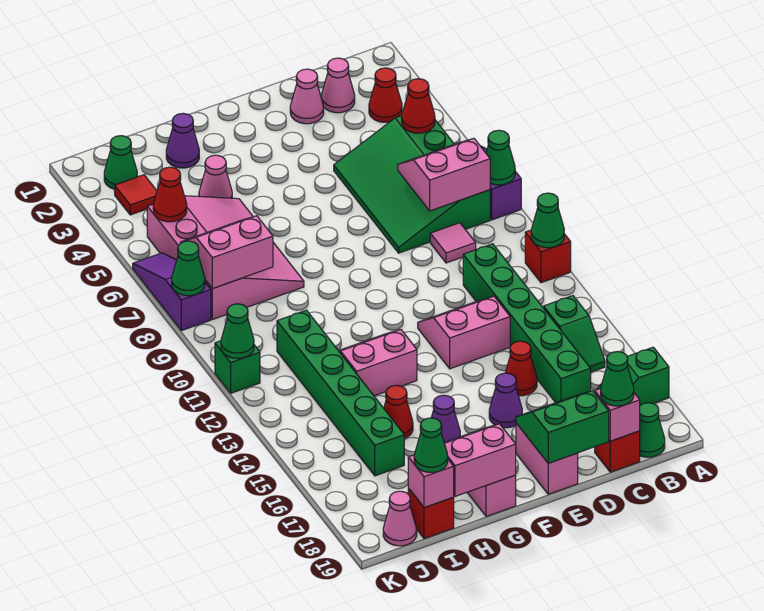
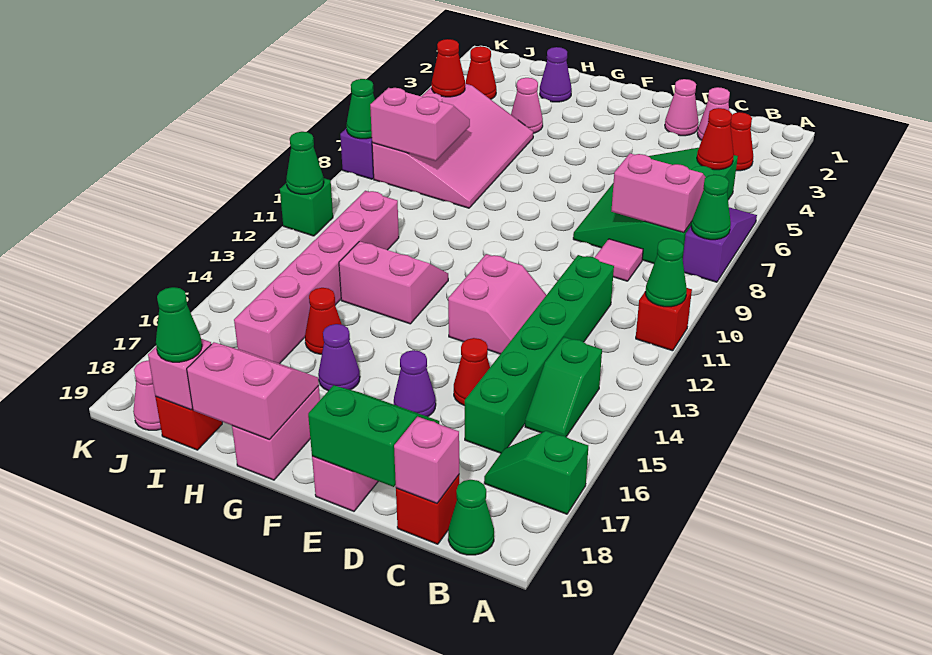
green cone C19 level 3 -> none
pink slope D12:E13 level 1 top 13 -> pink slope D12:E13 level 1 top E
green brick I11:I16 level 1 -> pink brick I11:I16 level 1
green cone J2 level 1 -> none
red tile J3 level 1 -> red cone J3 level 1

